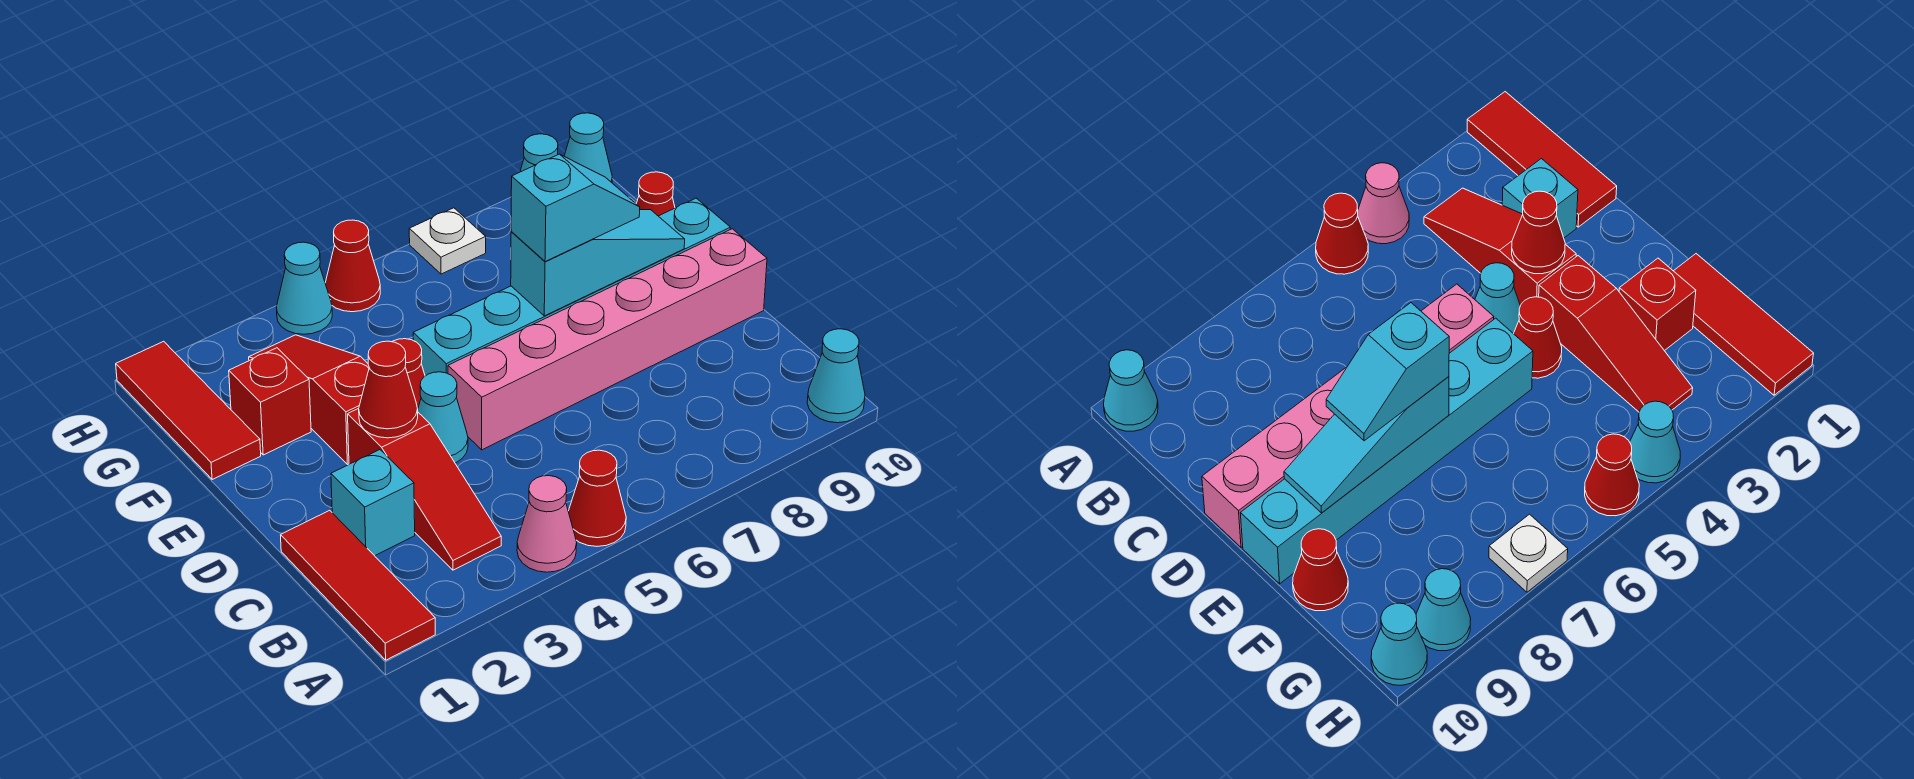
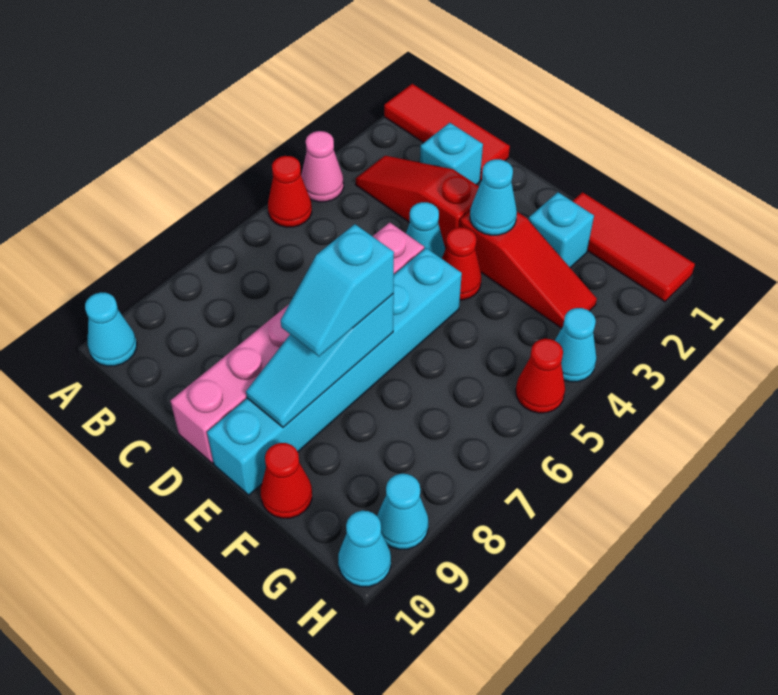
red cone D3 level 2 -> none
none -> cyan cone E3 level 2
red brick F2 level 1 -> cyan brick F2 level 1
white plate H7 level 1 -> none

